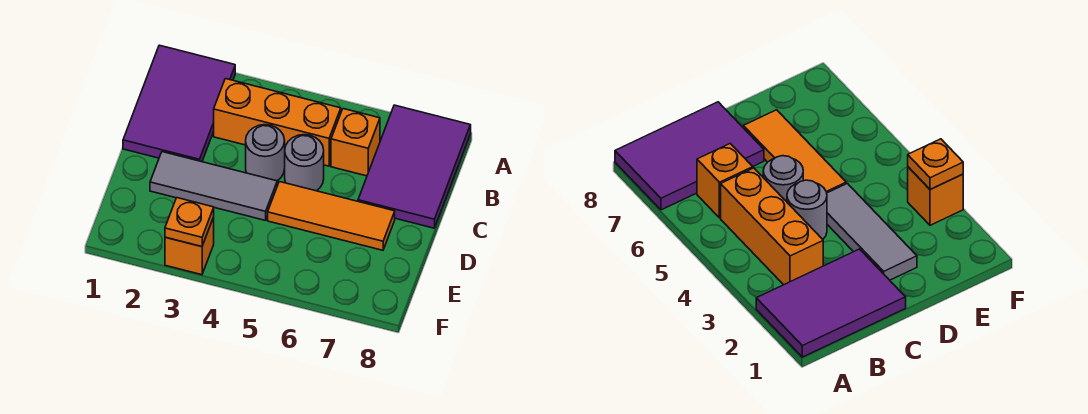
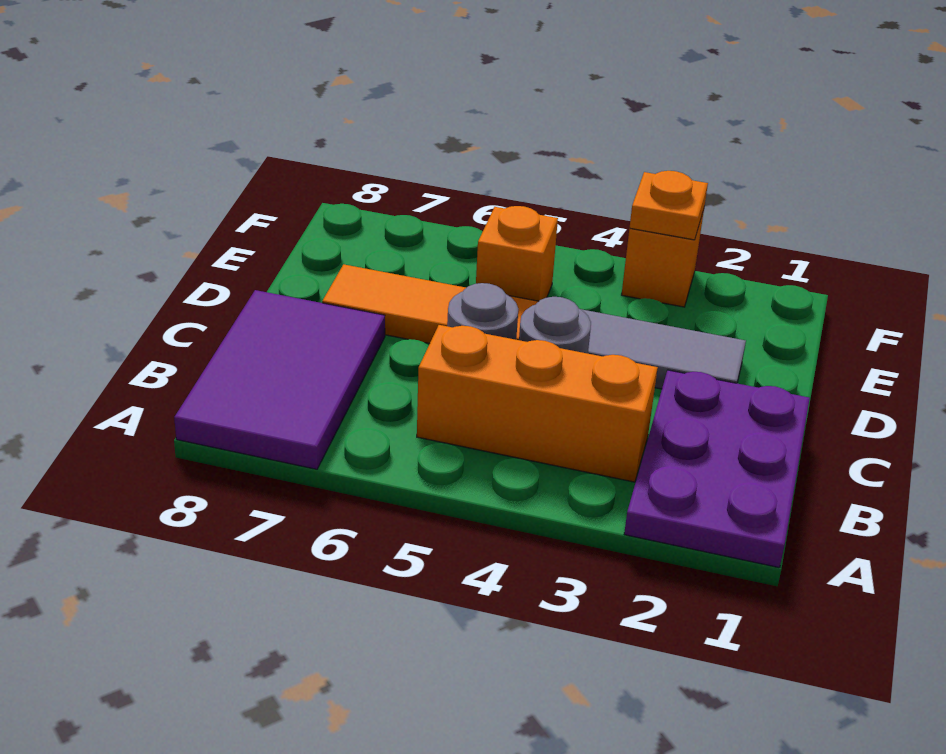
purple tile A1:C2 level 1 -> purple plate A1:C2 level 1
orange brick B6 level 1 -> orange brick E5 level 1

